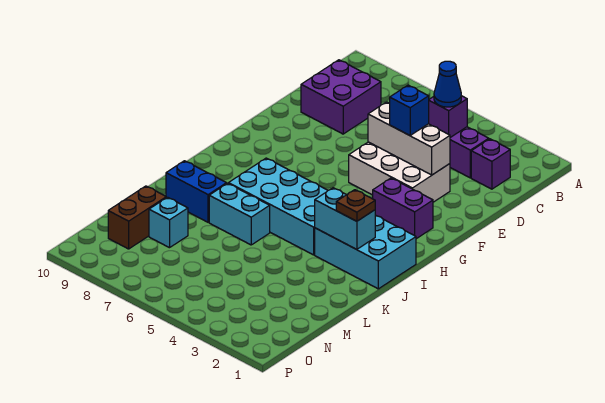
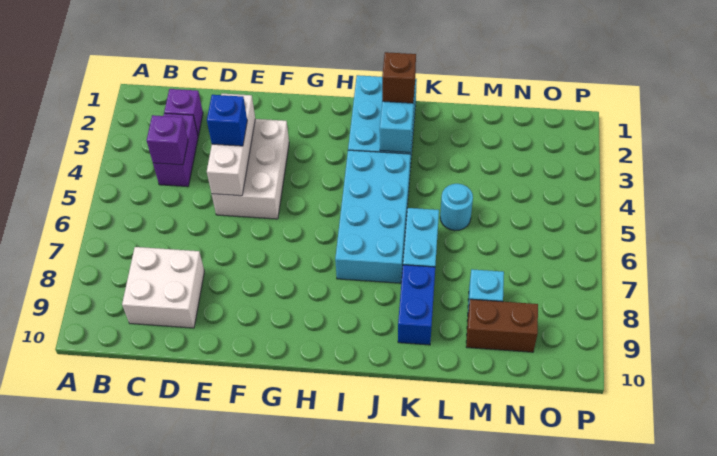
blue cone C4 level 3 -> none
purple brick C8:D9 level 1 -> white brick C8:D9 level 1
purple brick G2:G3 level 1 -> none
brown plate J2 level 3 -> brown brick J2 level 3
none -> cyan round brick L5 level 1

